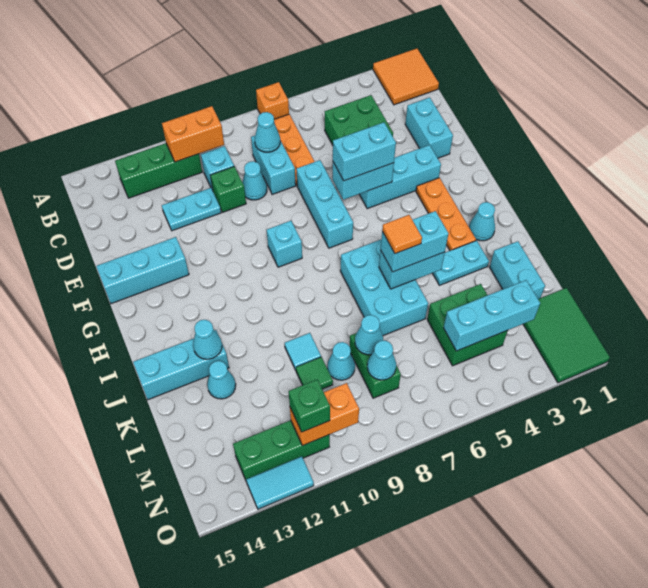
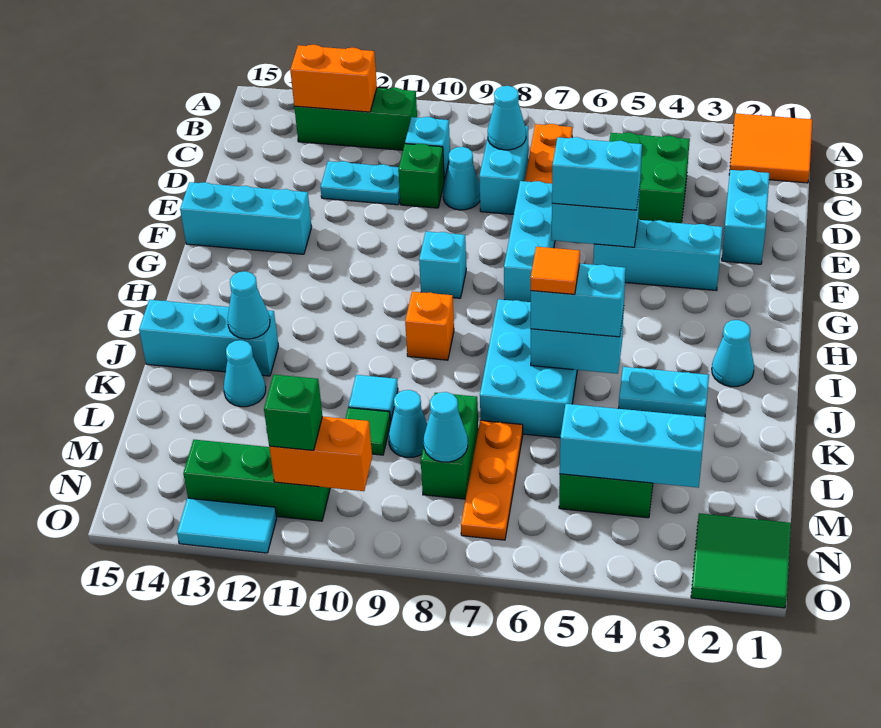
orange brick A7 level 1 -> orange brick I9 level 1
orange brick B10:B11 level 2 -> orange brick B12:B13 level 2
orange plate G3:I3 level 1 -> orange plate L7:N7 level 1
cyan brick K2:L2 level 1 -> none
cyan cone L8 level 2 -> none
green tile M1:O2 level 1 -> green tile N1:O2 level 1

